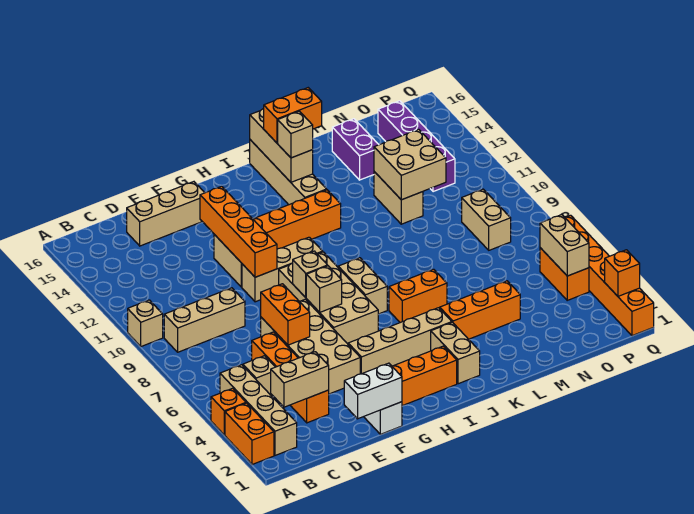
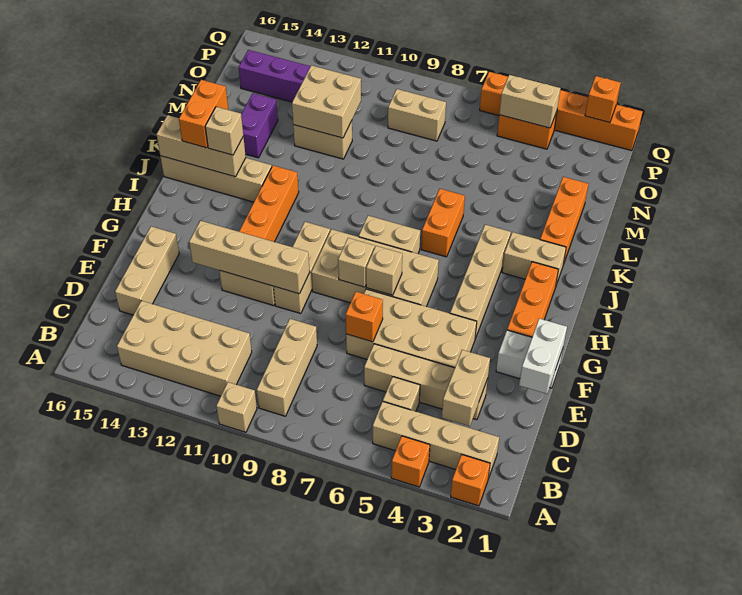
orange brick A2:A3 level 1 -> orange brick A2 level 1
none -> tan brick B11:C14 level 1
orange brick D3:D6 level 1 -> tan brick D3:D6 level 1
orange brick E6:E7 level 2 -> orange brick E7 level 2
orange brick F10:F13 level 2 -> tan brick F10:F13 level 2
orange brick K4:M4 level 1 -> orange brick K2:M2 level 1
purple brick M14:M15 level 1 -> purple brick L14:M14 level 1

